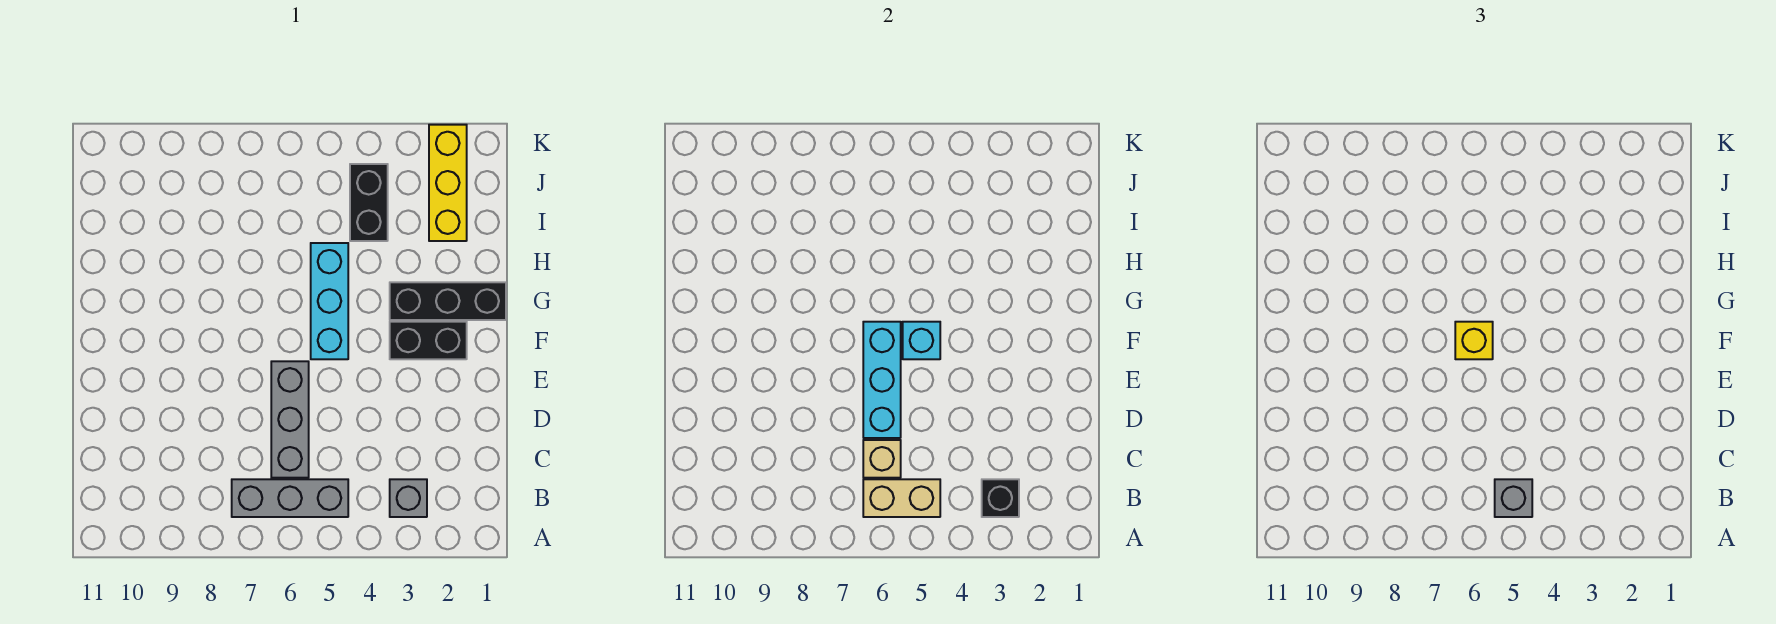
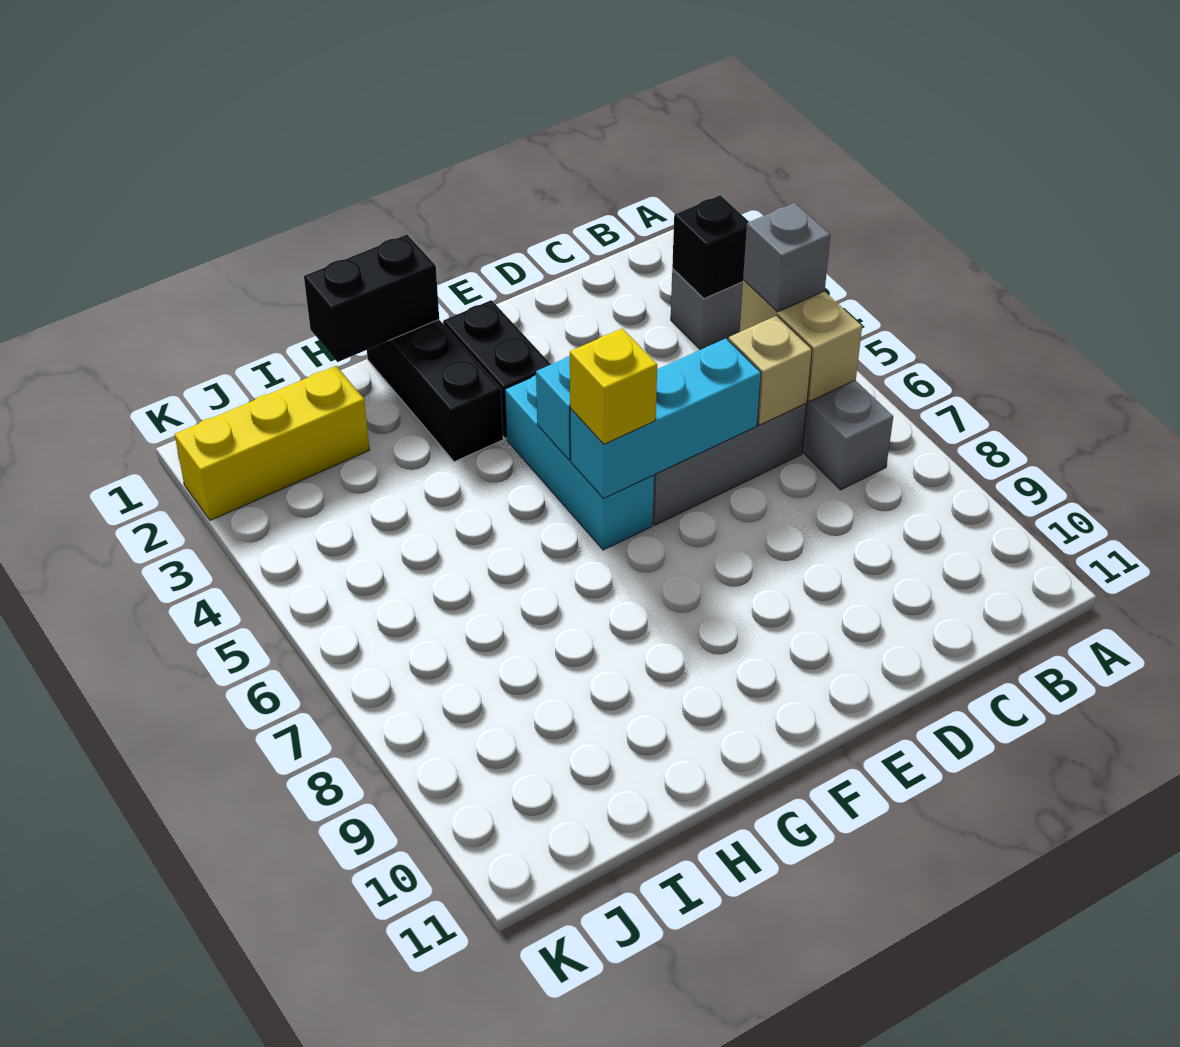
cyan brick F5:H5 level 1 -> cyan brick F4:F6 level 1
black brick I4:J4 level 1 -> black brick G1:H1 level 2

